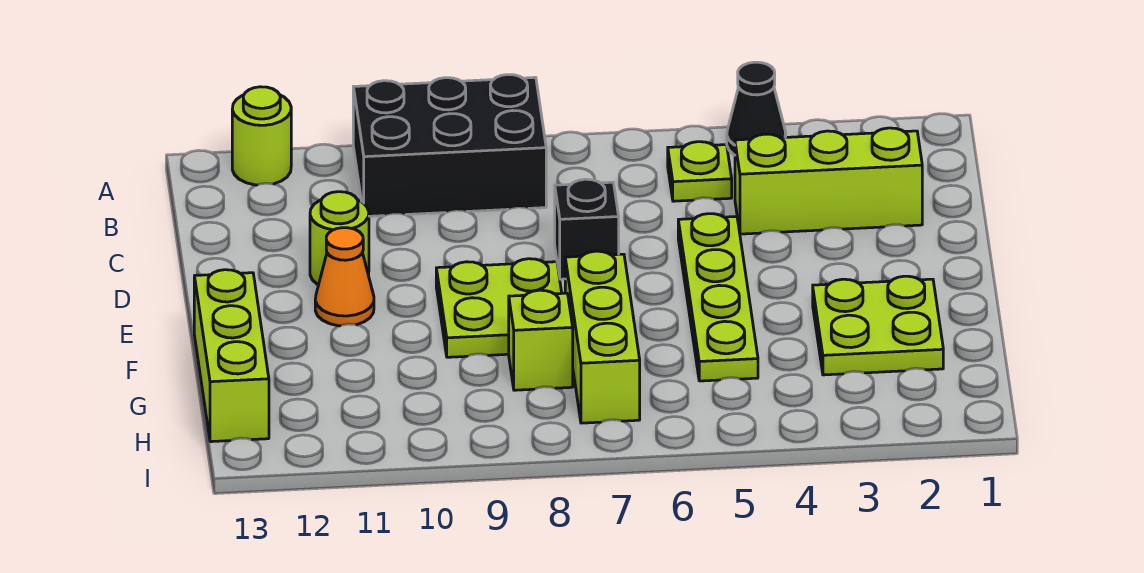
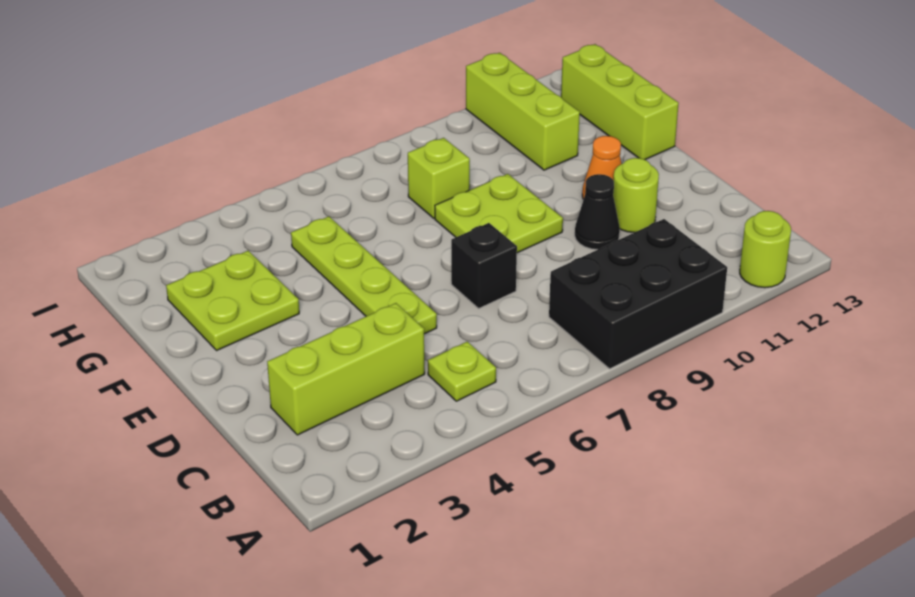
black cone A4 level 1 -> black cone D10 level 1
lime brick F7:H7 level 1 -> lime brick G11:I11 level 1

